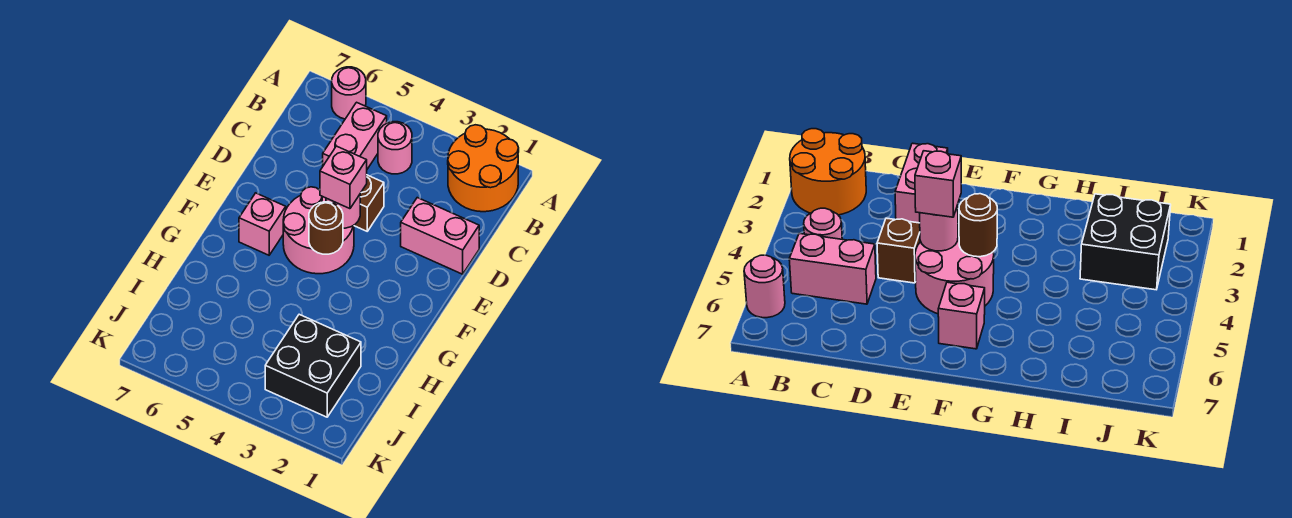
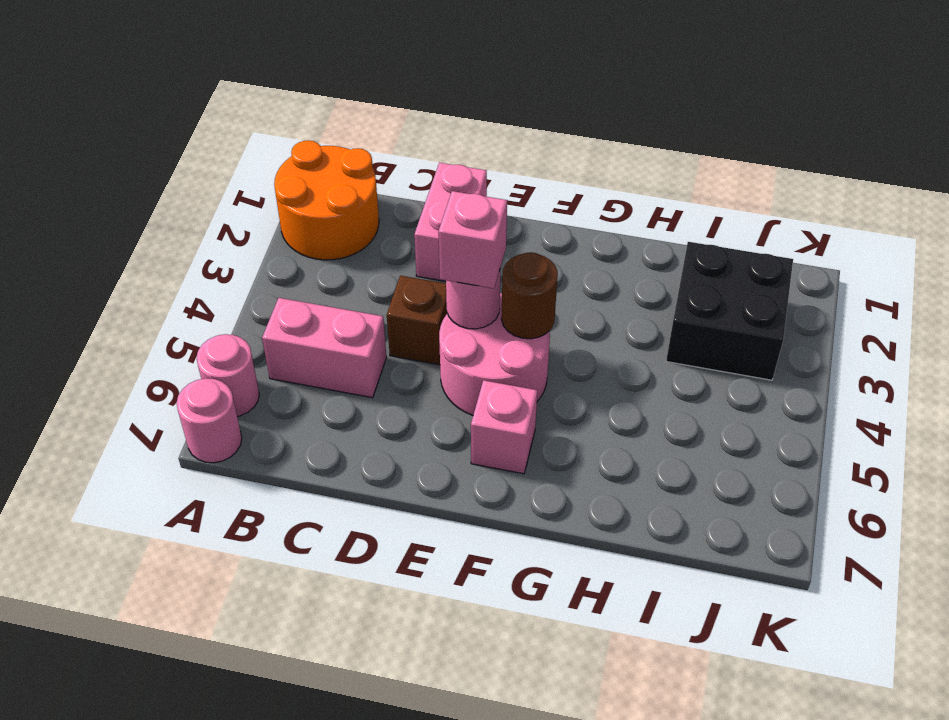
pink round brick B4 level 1 -> pink round brick A7 level 1

